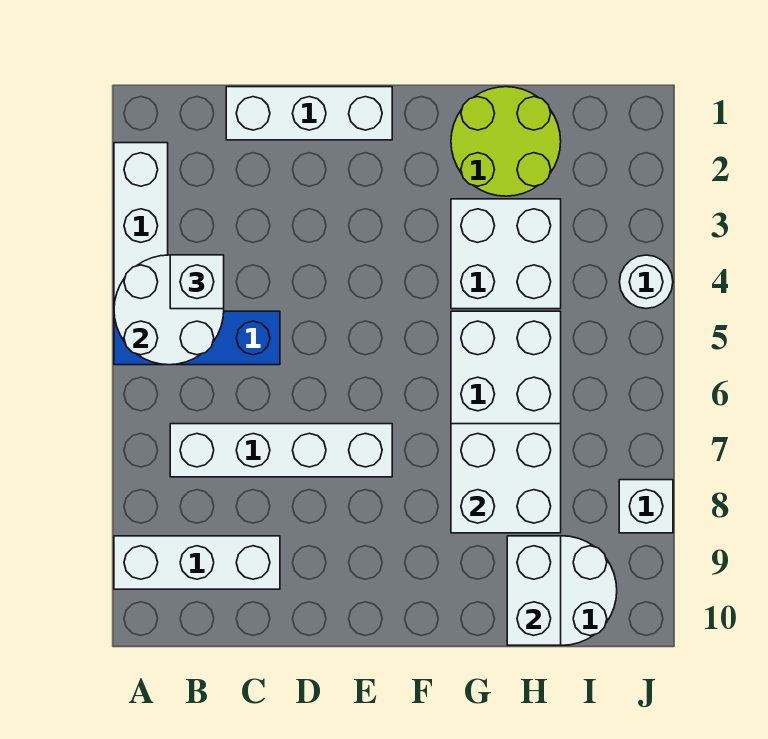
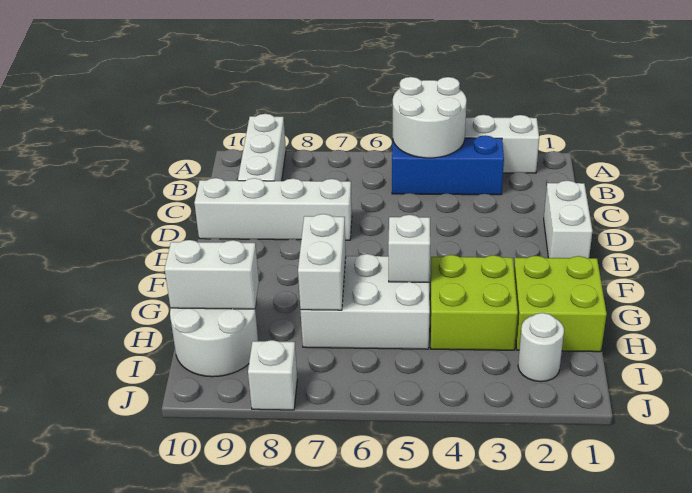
blue brick A5:C5 level 1 -> blue brick B3:B5 level 1
white brick B4 level 3 -> white brick G5 level 2
white brick B7:E7 level 1 -> white brick D7:D10 level 1
white brick C1:E1 level 1 -> white brick D1:E1 level 1
lime round brick G1:H2 level 1 -> lime brick G1:H2 level 1
white brick G3:H4 level 1 -> lime brick G3:H4 level 1
white brick G7:H8 level 2 -> white brick G7:H7 level 2
white round brick J4 level 1 -> white round brick I2 level 1

